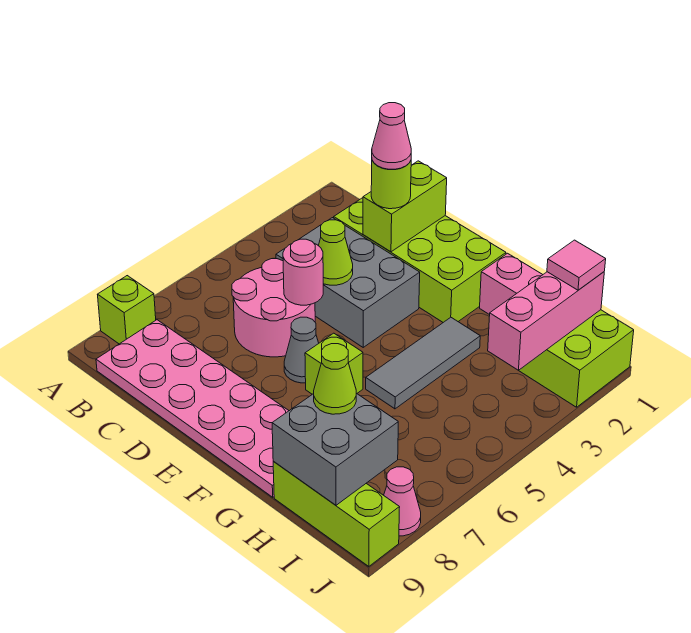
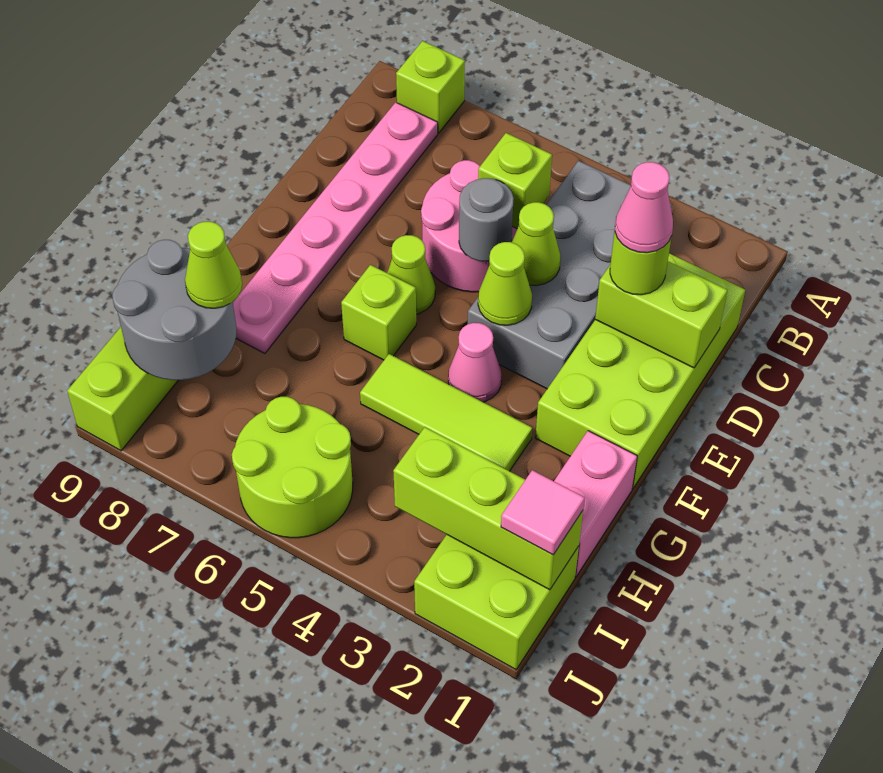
pink plate B8:G9 level 1 -> pink plate B8:G8 level 1
grey brick C3:E4 level 1 -> grey brick B3:E4 level 1
none -> lime brick C5 level 2
pink round brick D5 level 2 -> grey round brick D5 level 2
none -> lime cone E4 level 2
grey cone E6 level 1 -> lime cone E6 level 1
grey tile G3:G5 level 1 -> lime tile G3:G5 level 1
grey brick H8:I9 level 2 -> grey round brick H8:I9 level 2
pink brick I1:I3 level 2 -> lime brick I1:I3 level 2
none -> lime round brick I5:J6 level 1
pink cone J8 level 1 -> pink cone F4 level 1

